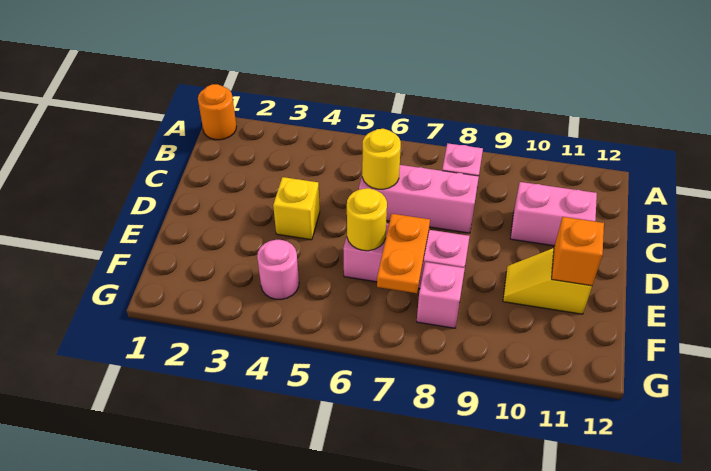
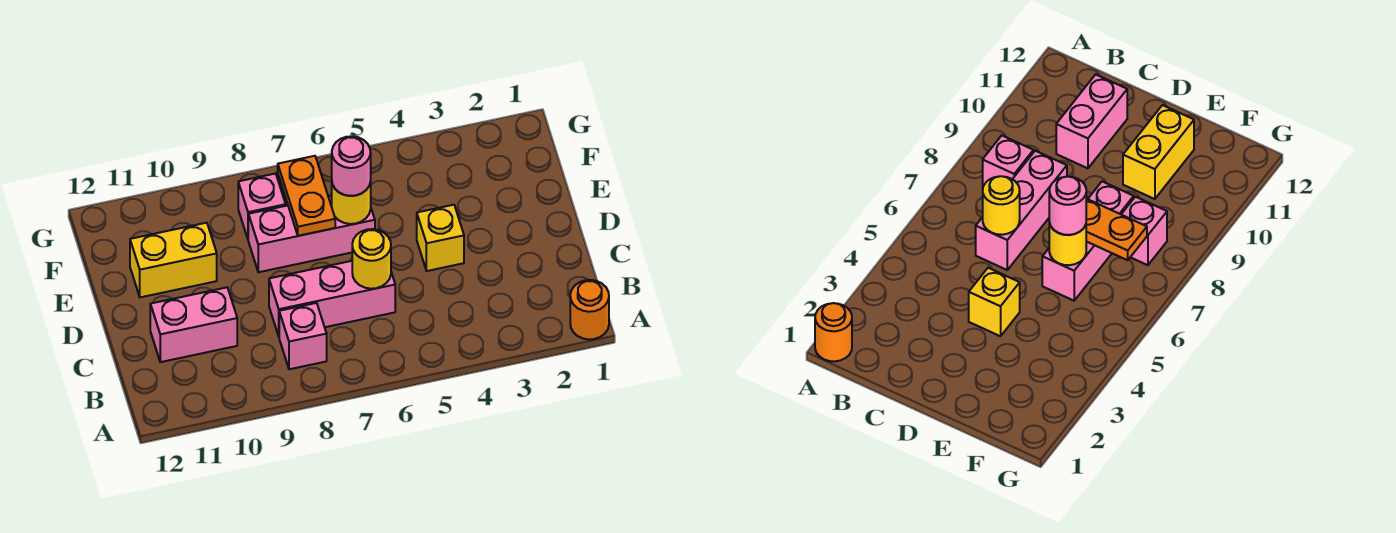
yellow slope E10:E11 level 1 top 11 -> yellow brick E10:E11 level 1
orange brick E11 level 2 -> none
pink round brick F4 level 1 -> pink round brick E6 level 3

